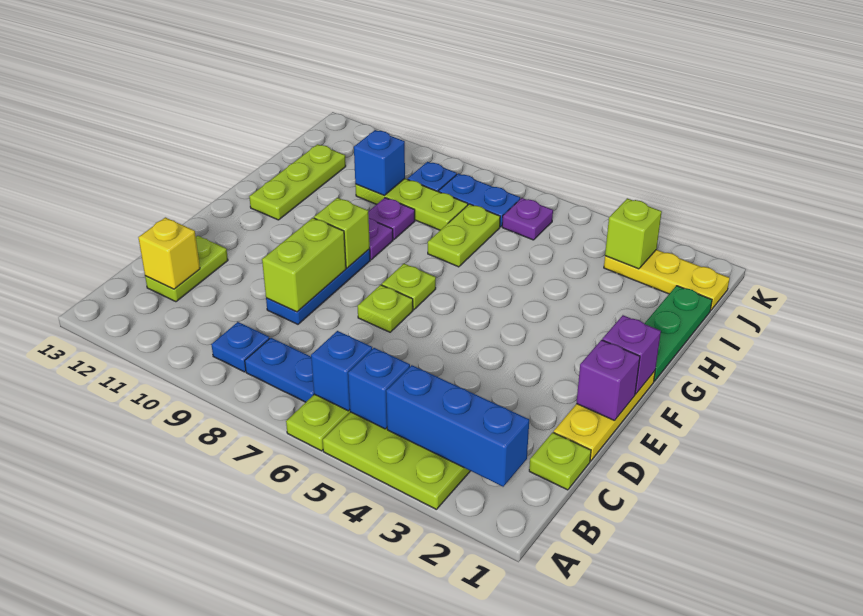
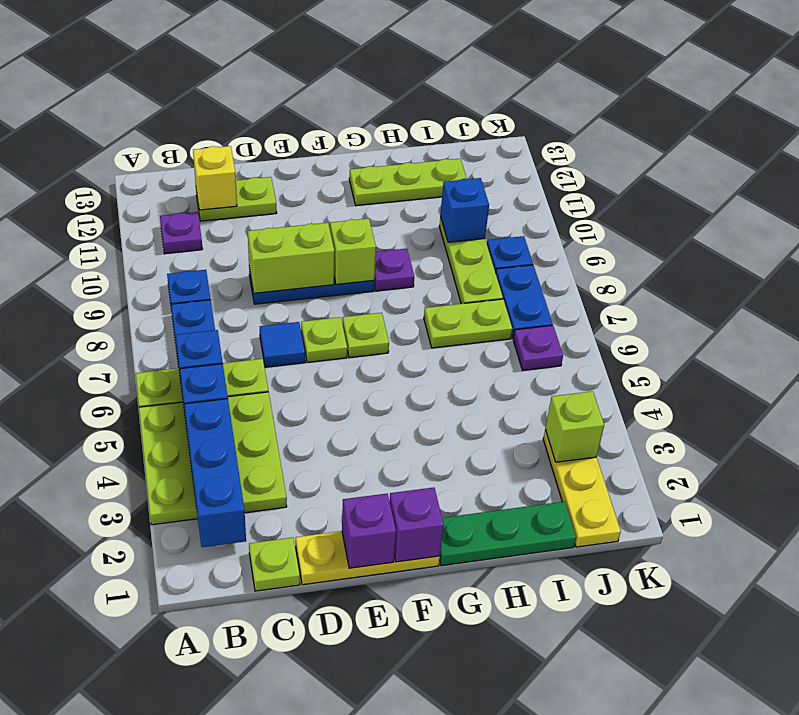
none -> blue tile D7 level 1
purple plate H9 level 1 -> purple plate B11 level 1

